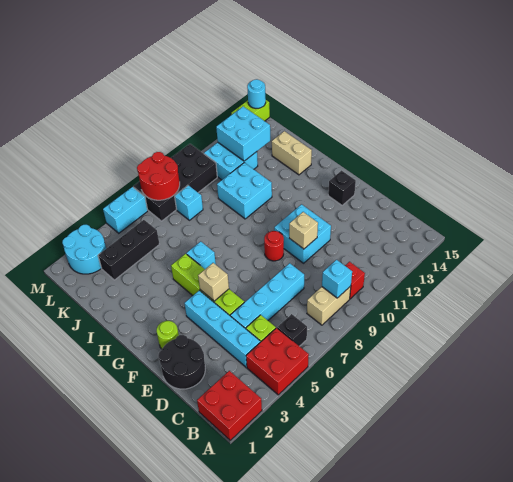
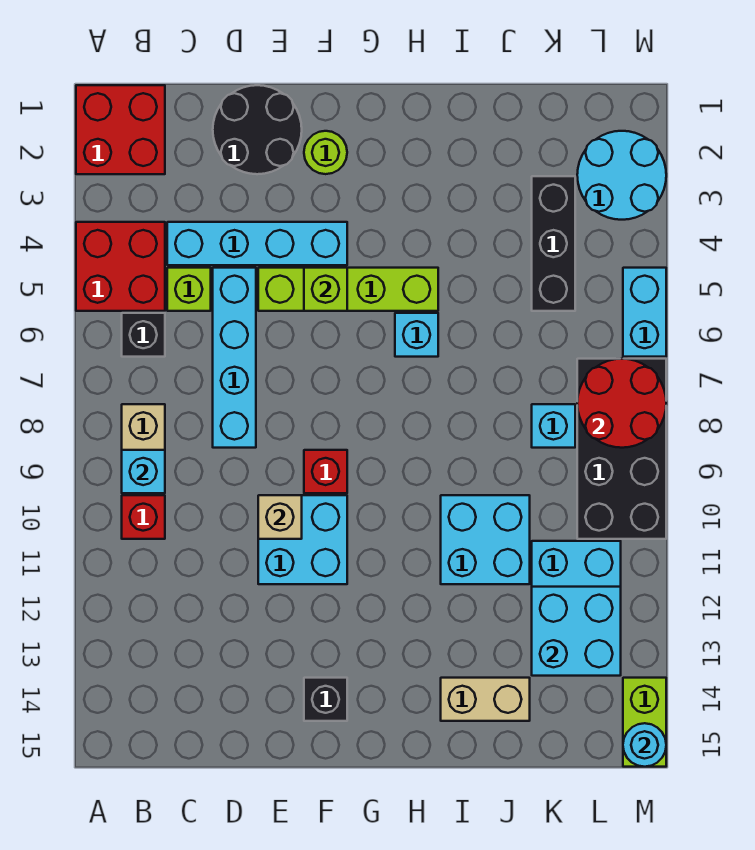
tan brick F5 level 2 -> lime brick F5 level 2
red round brick F9 level 1 -> red brick F9 level 1

